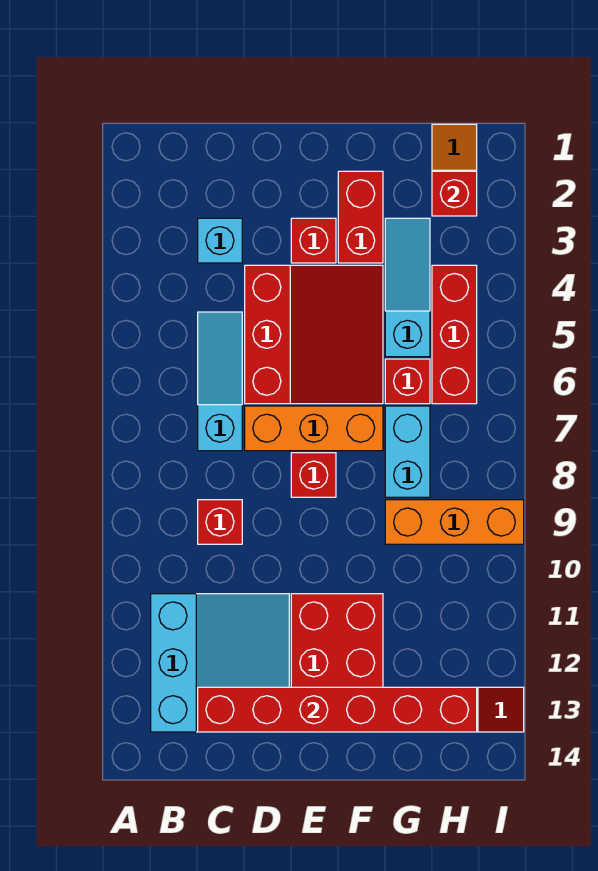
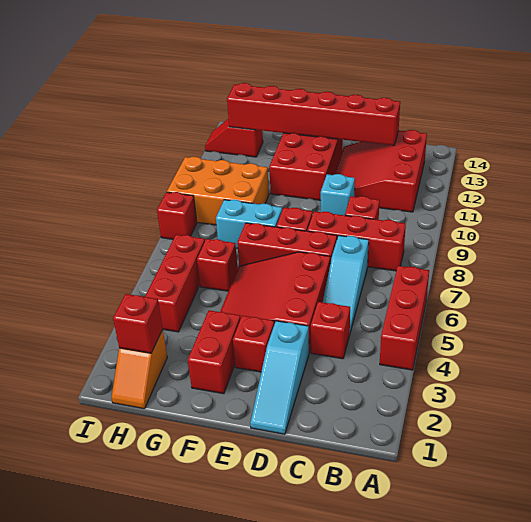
none -> red brick A4:A6 level 1
none -> red brick B8:D8 level 1
cyan slope B11:D13 level 1 top B -> red slope B11:D13 level 1 top B
cyan brick C3 level 1 -> cyan brick D10 level 1
none -> red brick C4 level 1
orange brick D7:F7 level 1 -> red brick D7:F7 level 1
cyan slope G3:G5 level 1 top 5 -> cyan slope D1:D3 level 1 top 3
cyan brick G7:G8 level 1 -> cyan brick F8:G8 level 1
orange brick G9:I9 level 1 -> orange brick G9:I10 level 1
none -> red brick I8 level 1

